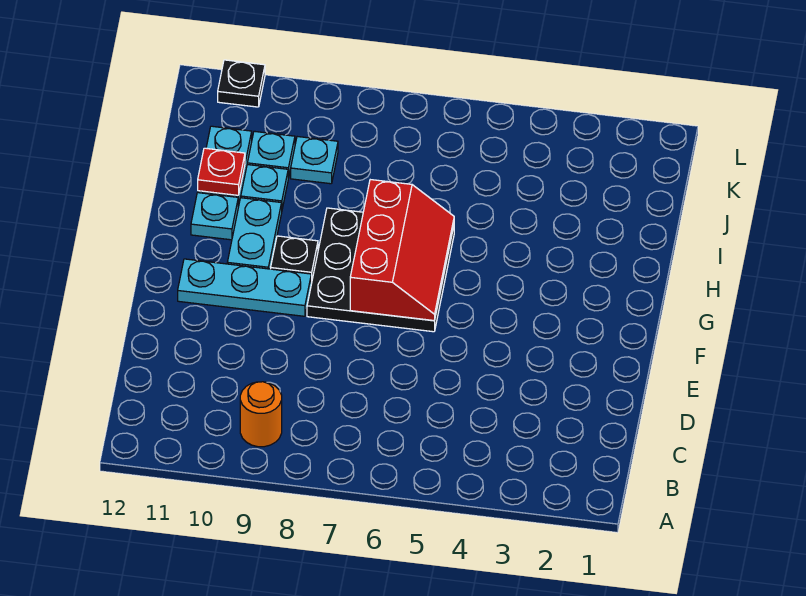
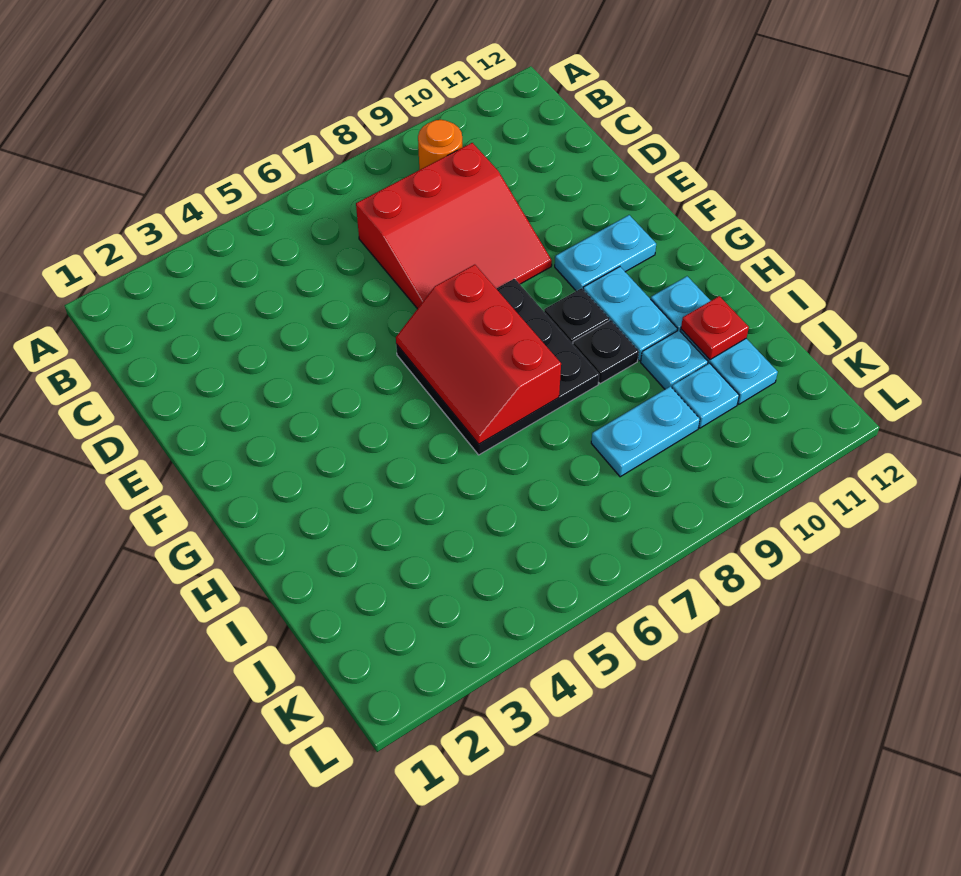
none -> red slope C7:E9 level 1 top C
cyan plate F9:F11 level 1 -> cyan plate F10:F11 level 1
cyan plate J9 level 1 -> cyan plate J8:J9 level 1
black plate L11 level 1 -> black plate H9 level 1

